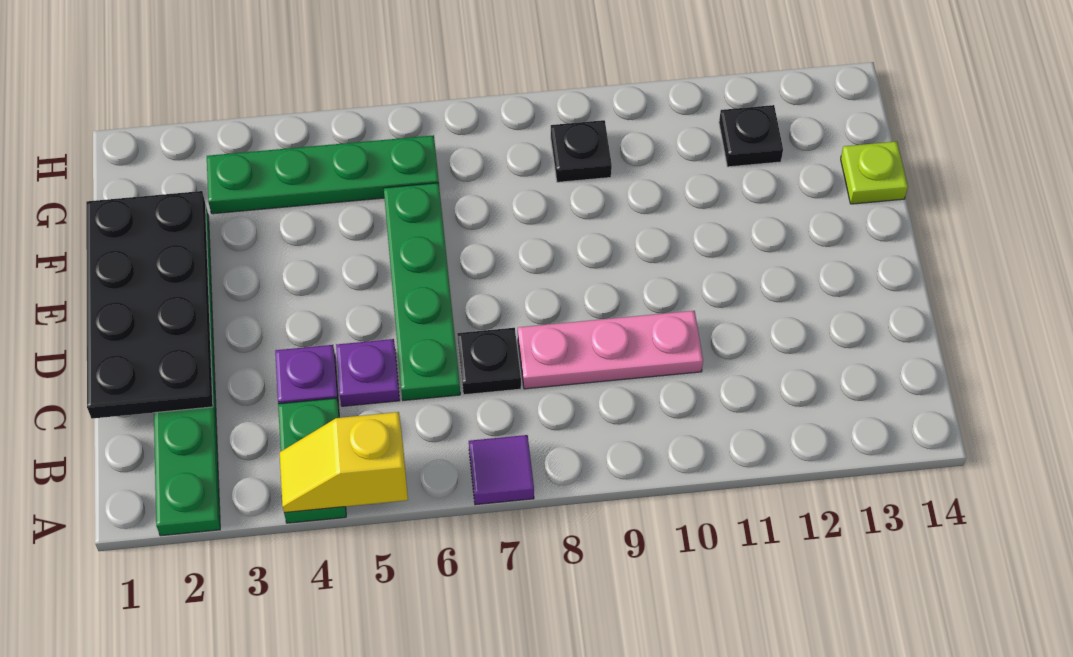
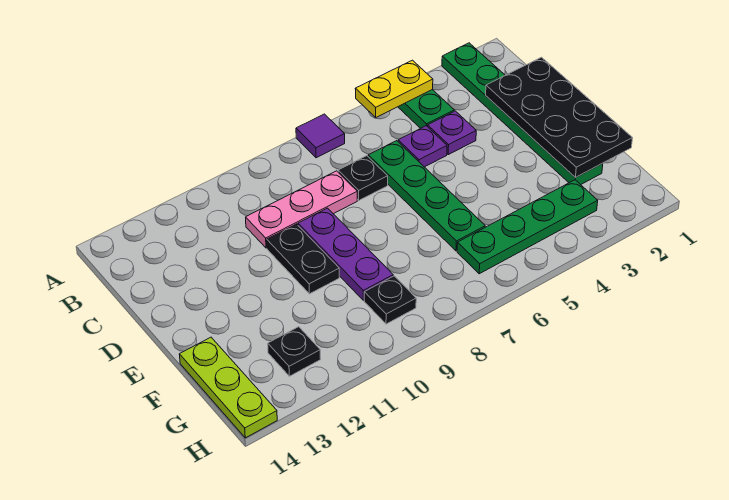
yellow slope A4:A5 level 2 top 5 -> yellow plate A4:A5 level 2
none -> purple plate D9:F9 level 1
none -> black plate D10:E10 level 1
lime plate F14 level 1 -> lime plate F14:H14 level 1

